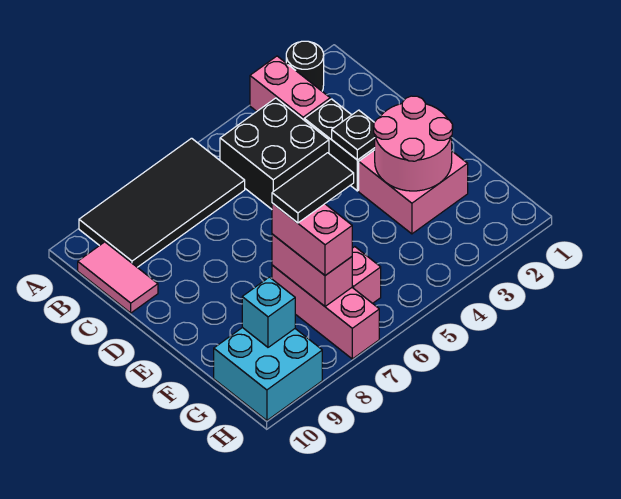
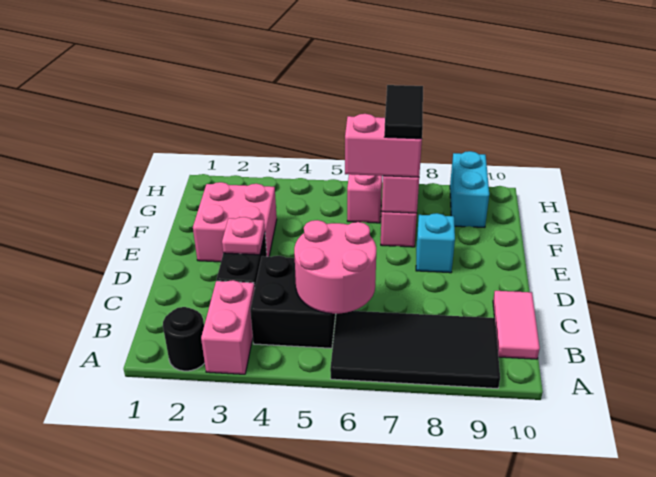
black plate D3 level 2 -> pink plate D3 level 2
pink round brick E2:F3 level 2 -> pink round brick B5:C6 level 2
black tile F6:F7 level 4 -> black tile F7:G7 level 4
pink brick F7:G7 level 3 -> pink brick F6:F7 level 3
cyan brick G9:H10 level 1 -> cyan brick G9:H9 level 1
cyan brick G9 level 2 -> cyan brick E8 level 1

